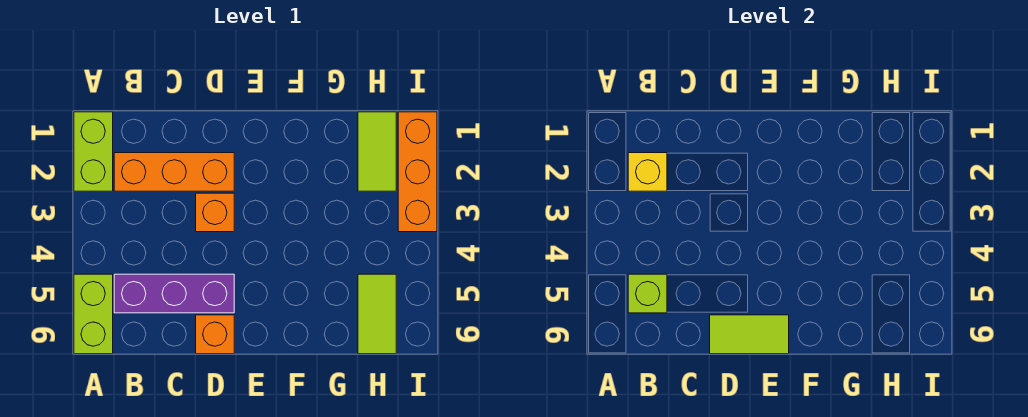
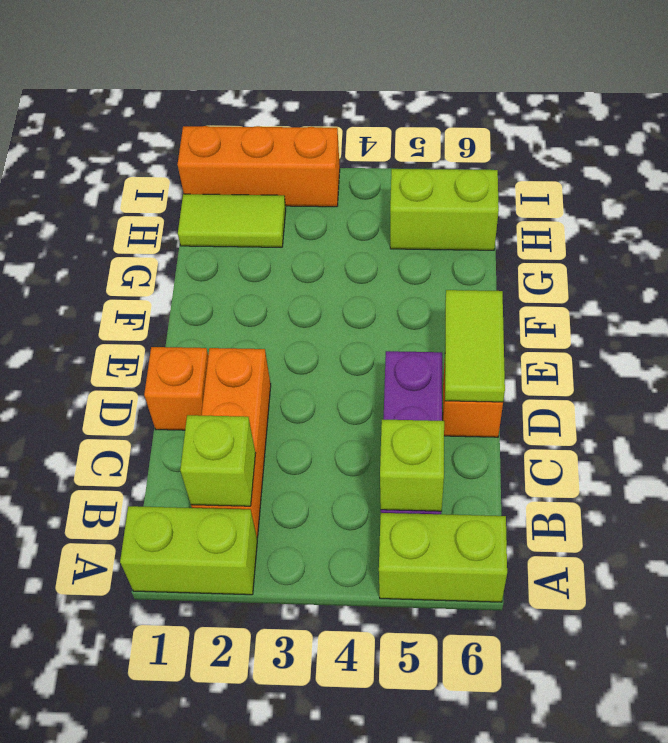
yellow brick B2 level 2 -> lime brick B2 level 2
orange brick D3 level 1 -> orange brick D1 level 1
lime tile H5:H6 level 1 -> lime brick H5:H6 level 1

